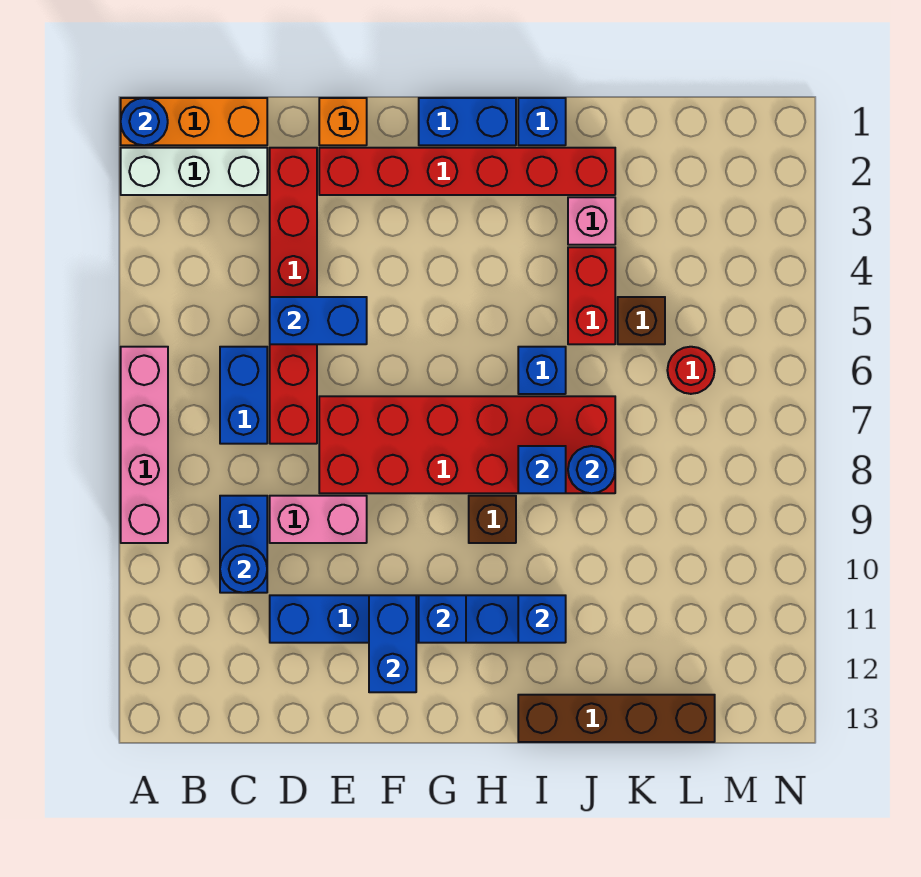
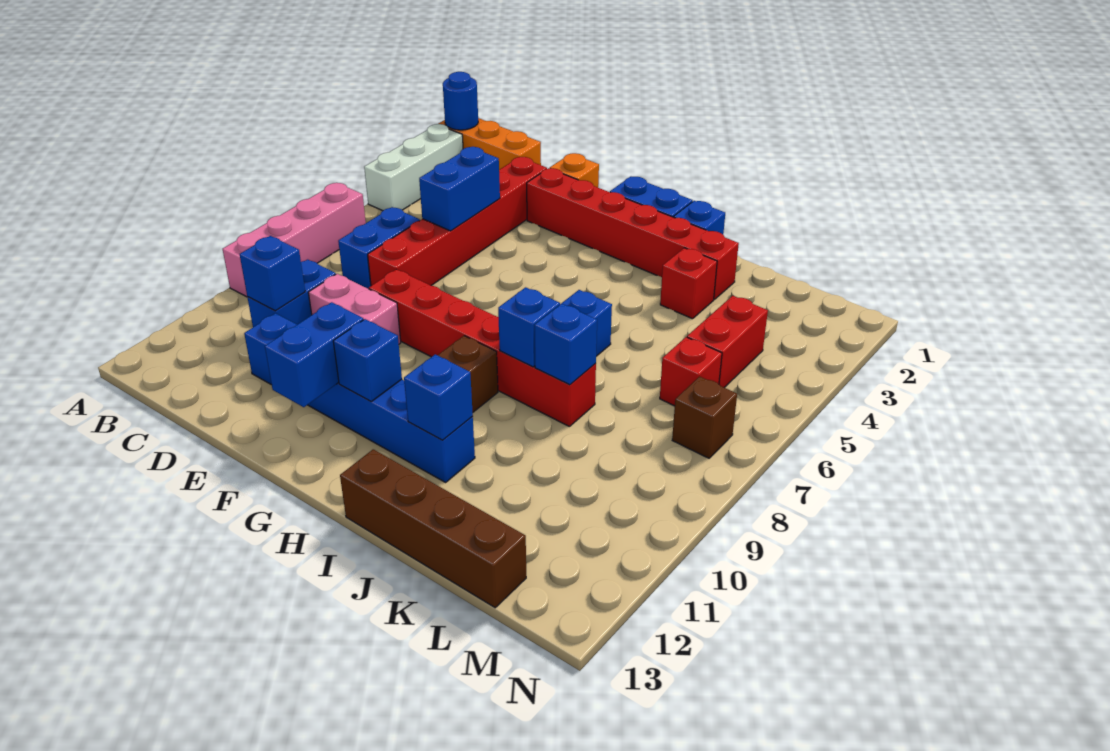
white brick A2:C2 level 1 -> white brick A2:A4 level 1
blue round brick C10 level 2 -> blue brick C10 level 2
blue brick D5:E5 level 2 -> blue brick D4:D5 level 2
red brick E7:J8 level 1 -> red brick E8:J8 level 1
pink brick J3 level 1 -> red brick J3 level 1
red brick J4:J5 level 1 -> red brick L4:L5 level 1
blue round brick J8 level 2 -> blue brick J8 level 2
brown brick K5 level 1 -> brown brick M7 level 1
red round brick L6 level 1 -> red brick L6 level 1

